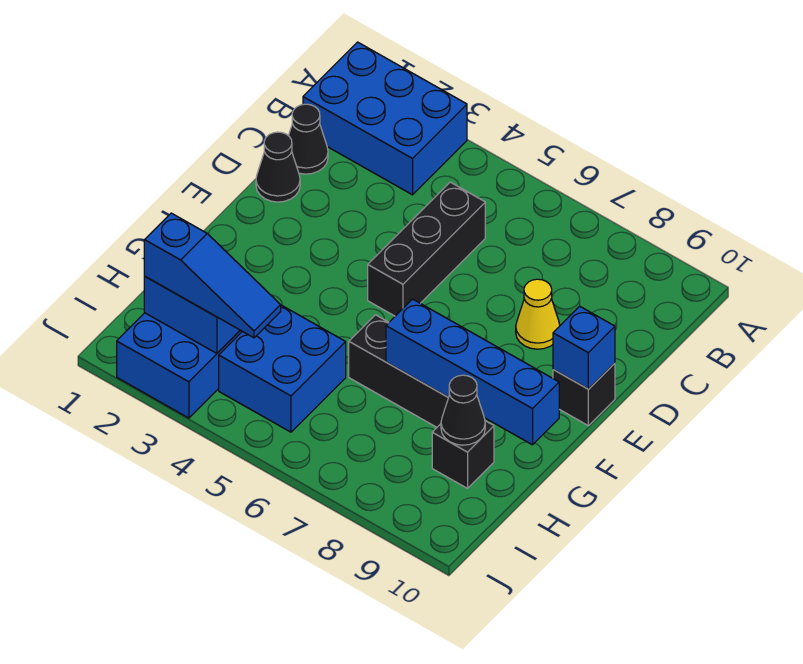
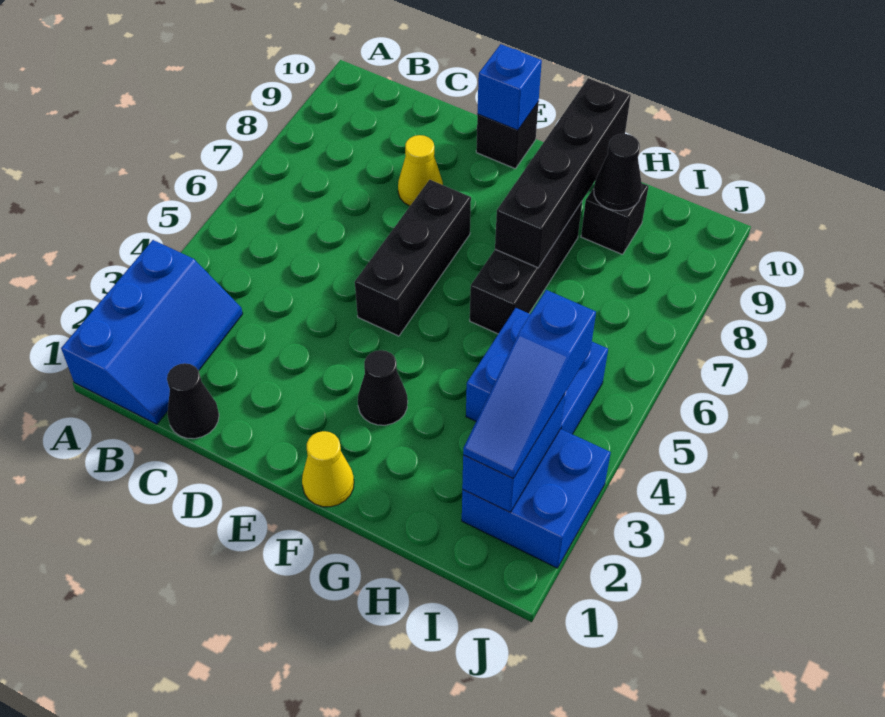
blue brick A1:B3 level 1 -> blue slope A1:B3 level 1 top A
black brick C5:E5 level 1 -> black brick E5:E7 level 1
black cone D1 level 1 -> black cone F3 level 1
none -> yellow cone F1 level 1
blue brick G7:G10 level 2 -> black brick G7:G10 level 2
blue slope I2:I4 level 3 top 2 -> blue slope I2:I4 level 3 top 4

